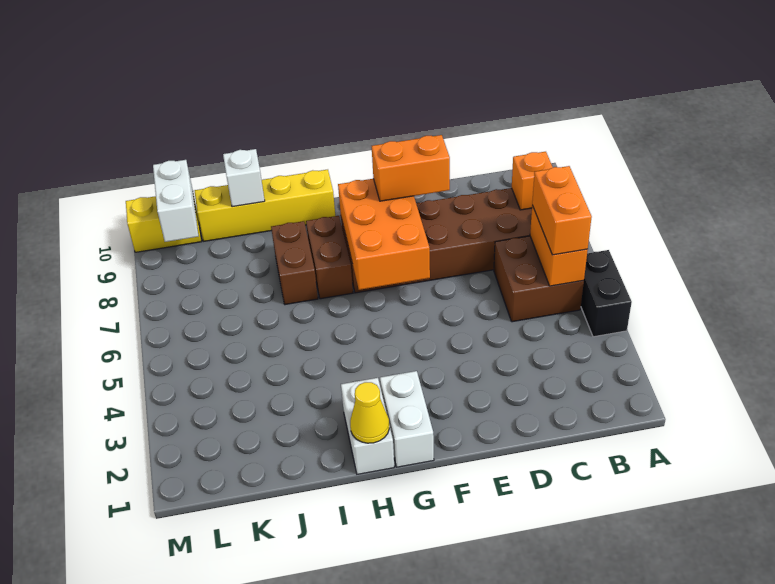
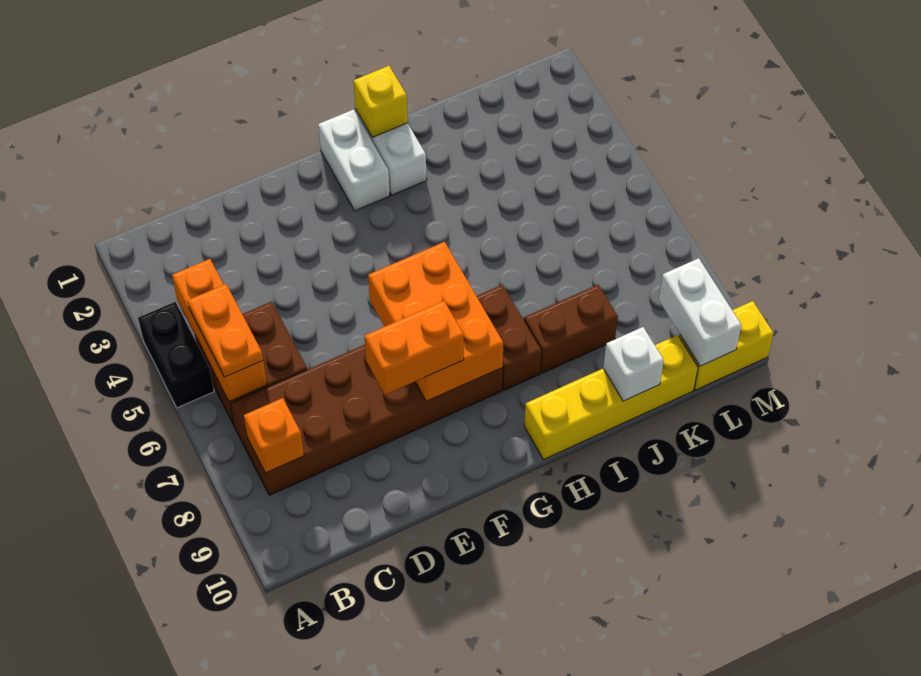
orange brick B5:B6 level 2 -> orange brick B4:B6 level 2
orange brick B5:B6 level 3 -> orange plate B5:B6 level 3
yellow cone H1 level 2 -> yellow brick H1 level 2
brown brick I7:I8 level 1 -> brown brick I8:J8 level 1

